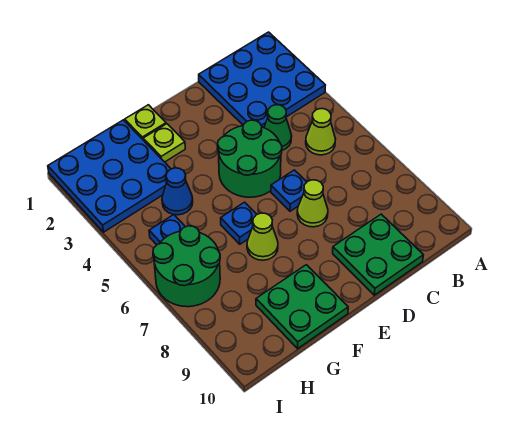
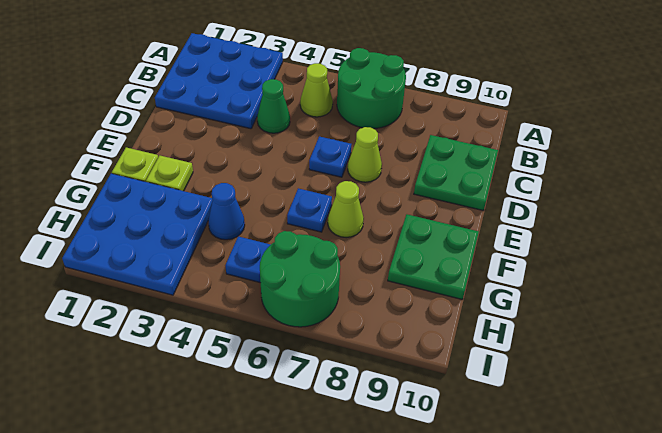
green round brick D4:E5 level 1 -> green round brick A6:B7 level 1

